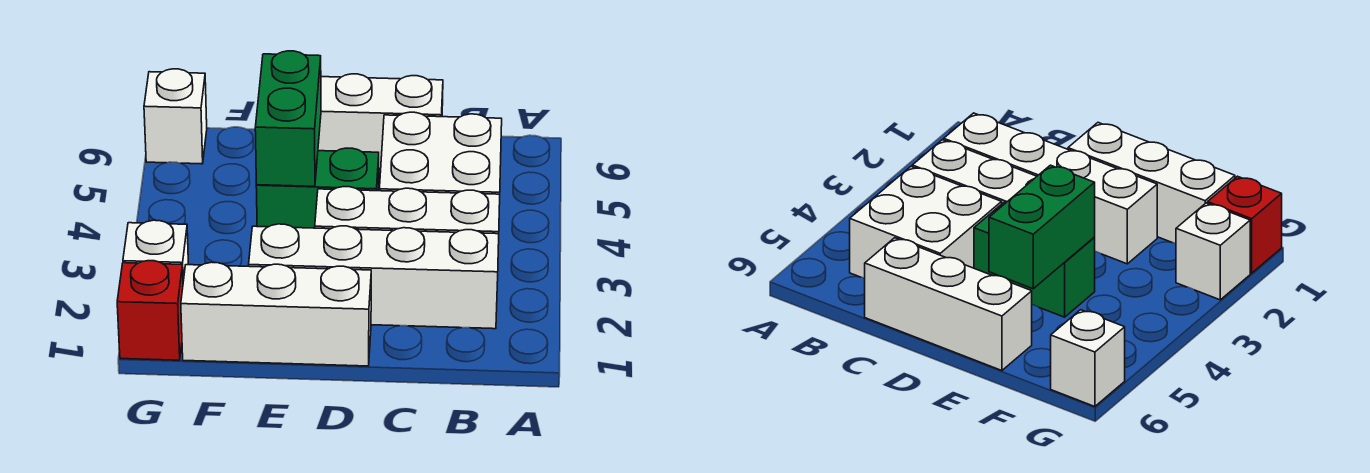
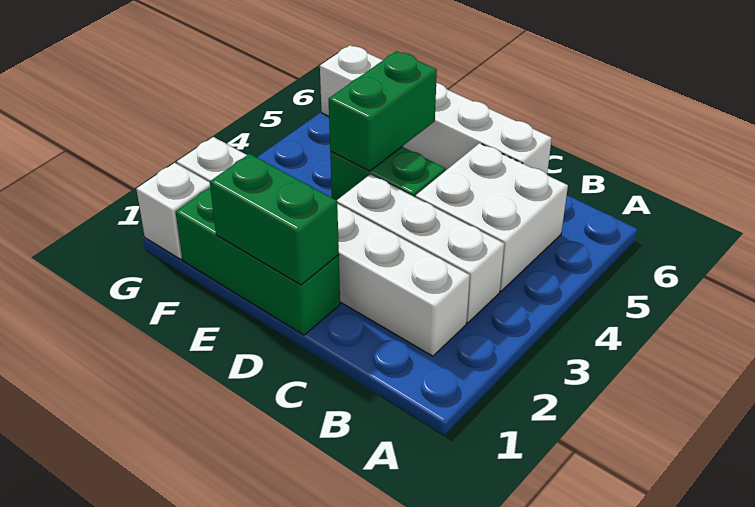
white brick D1:F1 level 1 -> green brick D1:F1 level 1
none -> green brick D1:E1 level 2
red brick G1 level 1 -> white brick G1 level 1

